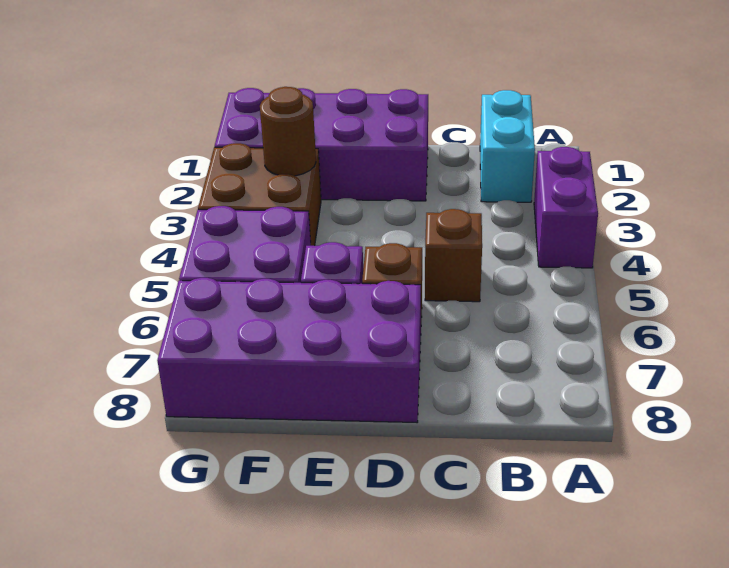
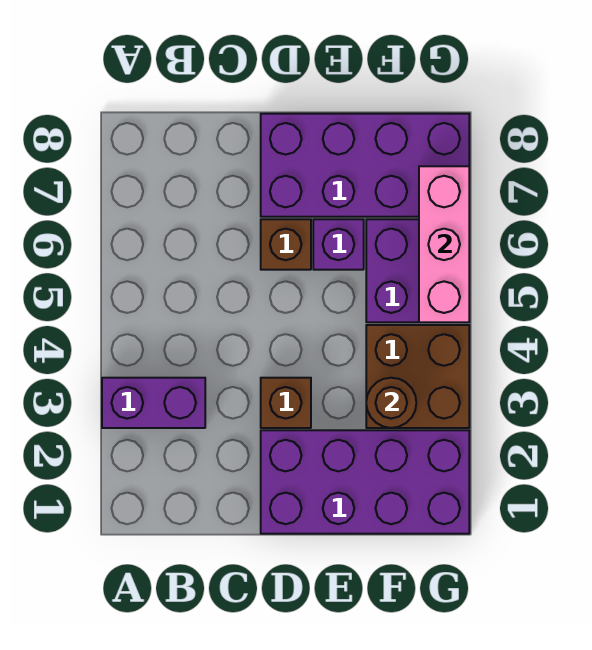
purple brick A3:A4 level 1 -> purple brick A3:B3 level 1
cyan brick B1:B2 level 1 -> none
brown brick C5 level 1 -> brown brick D3 level 1
none -> pink brick G5:G7 level 2

